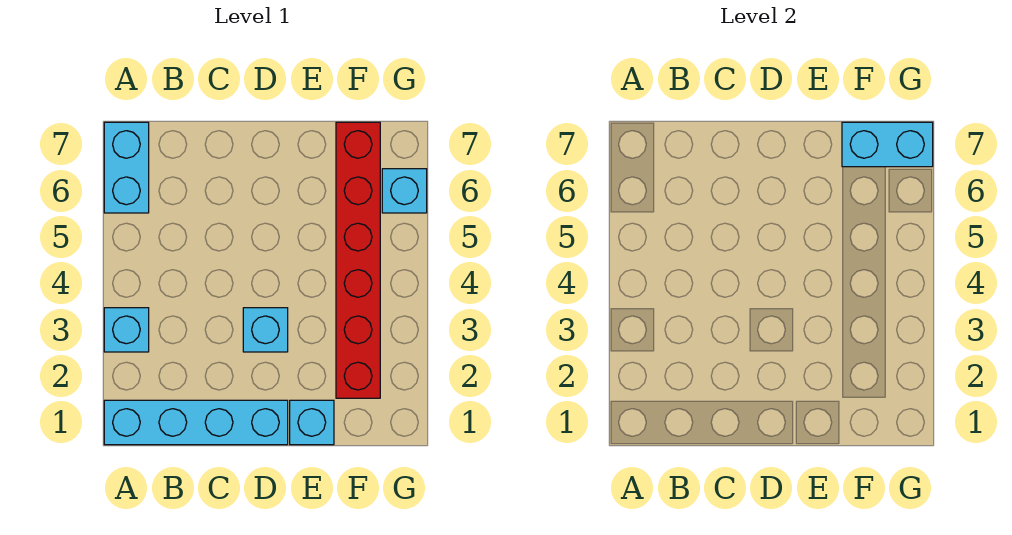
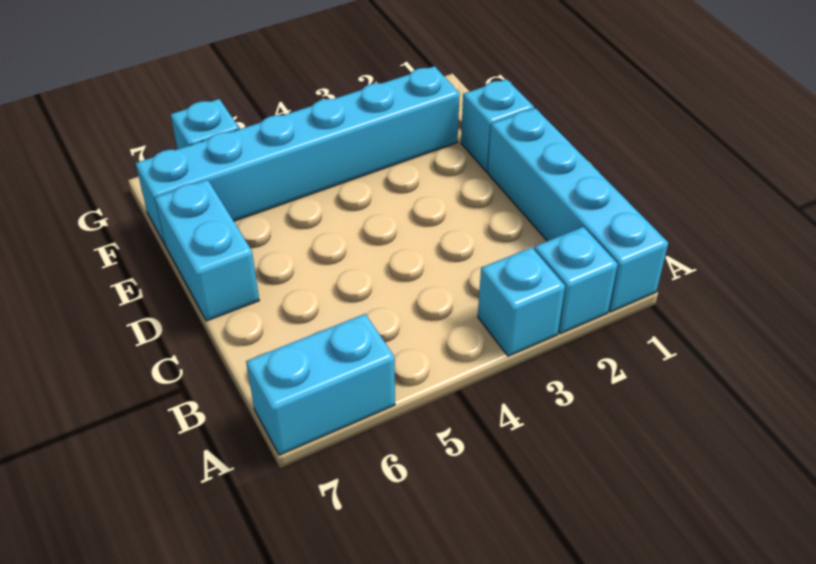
cyan brick D3 level 1 -> cyan brick A2 level 1
red brick F2:F7 level 1 -> cyan brick F2:F7 level 1
cyan brick F7:G7 level 2 -> cyan brick D7:E7 level 1

